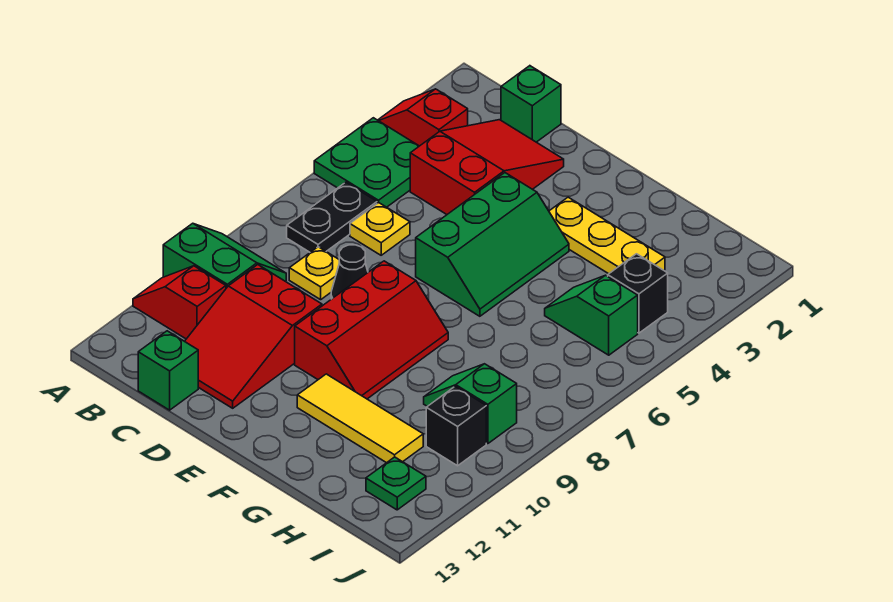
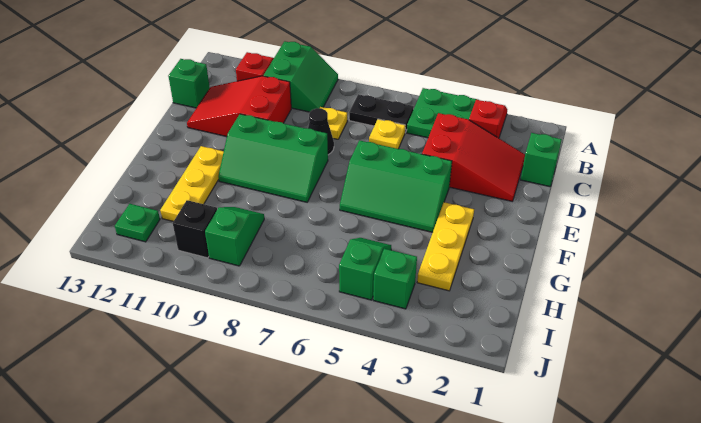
red slope E8:F10 level 1 top E -> green slope E8:F10 level 1 top E
yellow tile F11:H11 level 1 -> yellow plate F11:H11 level 1
black brick I4 level 1 -> green brick I4 level 1

